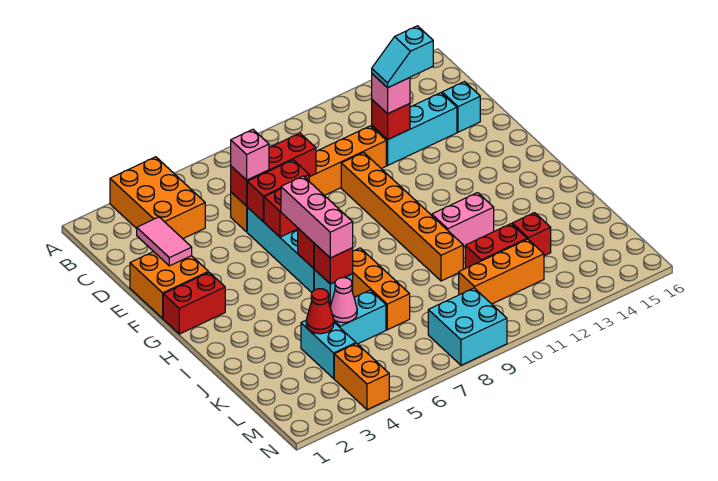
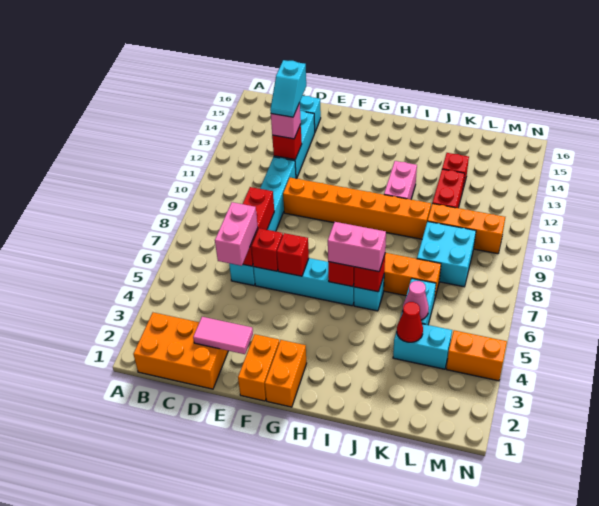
orange brick A3:C4 level 1 -> orange brick B1:D2 level 1
orange brick D6:D11 level 1 -> cyan brick D6:D11 level 1
pink brick D6 level 3 -> pink brick D5:D6 level 3
orange brick E1:F2 level 1 -> orange brick F1:F2 level 1
red brick E6:E7 level 2 -> red brick E6 level 2
red brick G1:G2 level 1 -> orange brick G1:G2 level 1
pink brick G6:I6 level 3 -> pink brick H6:I6 level 3
orange brick L10:L12 level 1 -> orange brick K10:M10 level 1
cyan brick M8:N9 level 1 -> cyan brick K8:L9 level 1

